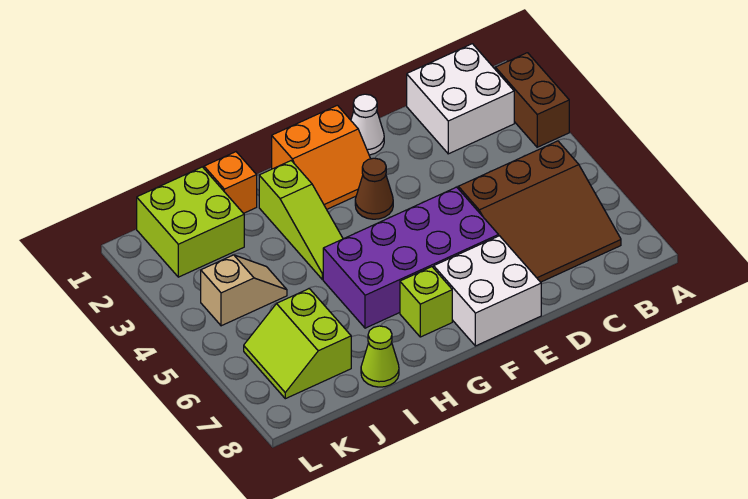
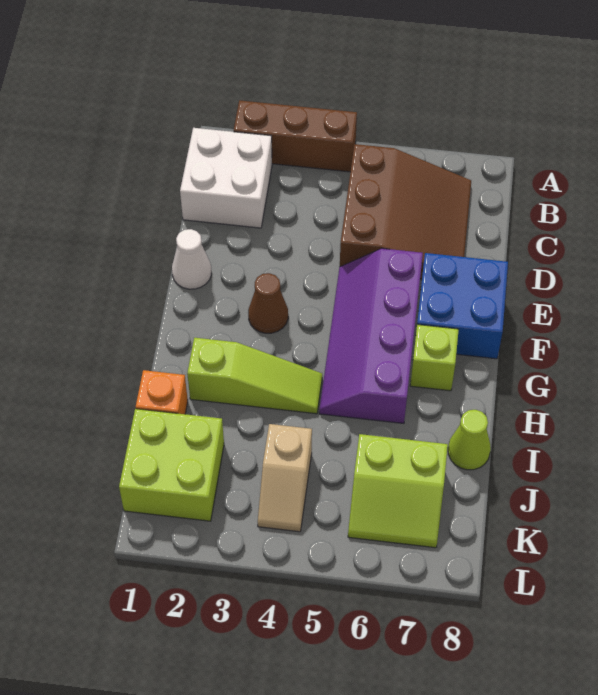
brown brick A2:A3 level 1 -> brown brick A2:A4 level 1
purple brick E5:H6 level 1 -> purple slope E5:H6 level 1 top 6
white brick E7:F8 level 1 -> blue brick E7:F8 level 1
orange slope F1:G2 level 1 top 1 -> none
tan slope J4:K4 level 1 top K -> tan slope J4:K4 level 1 top J

